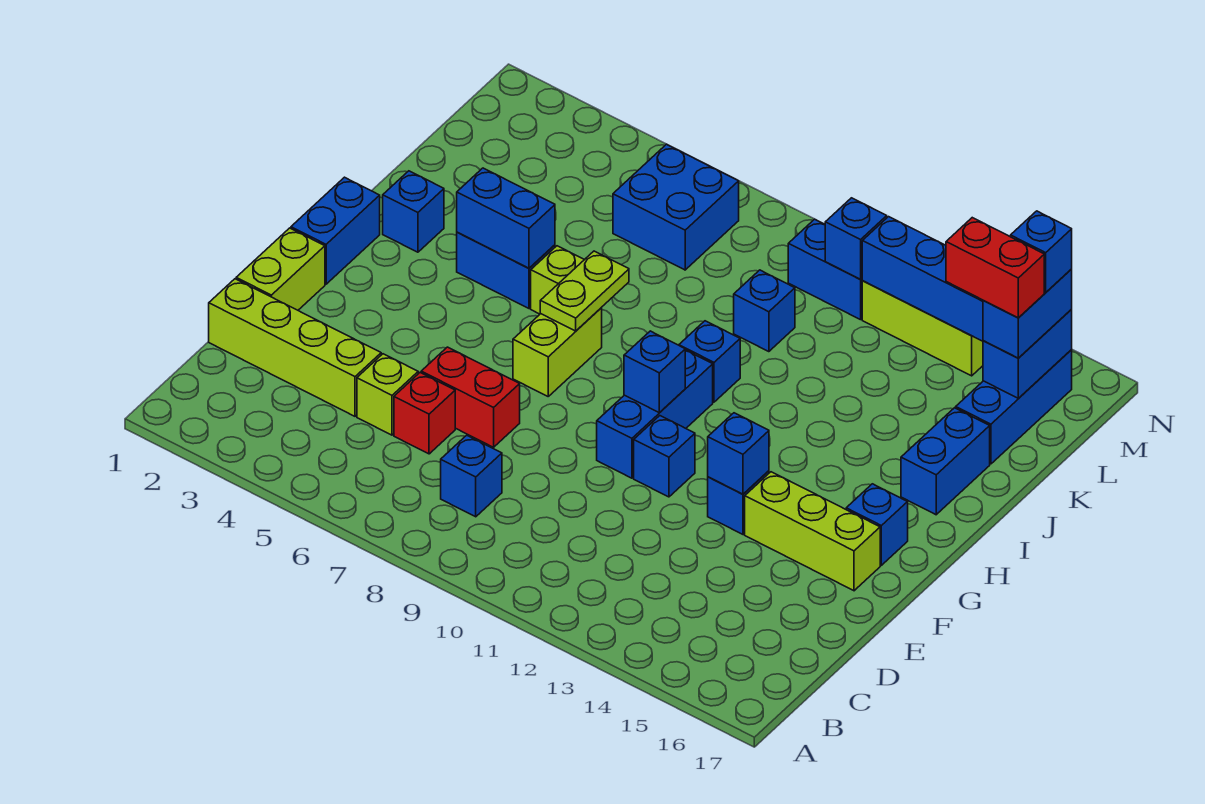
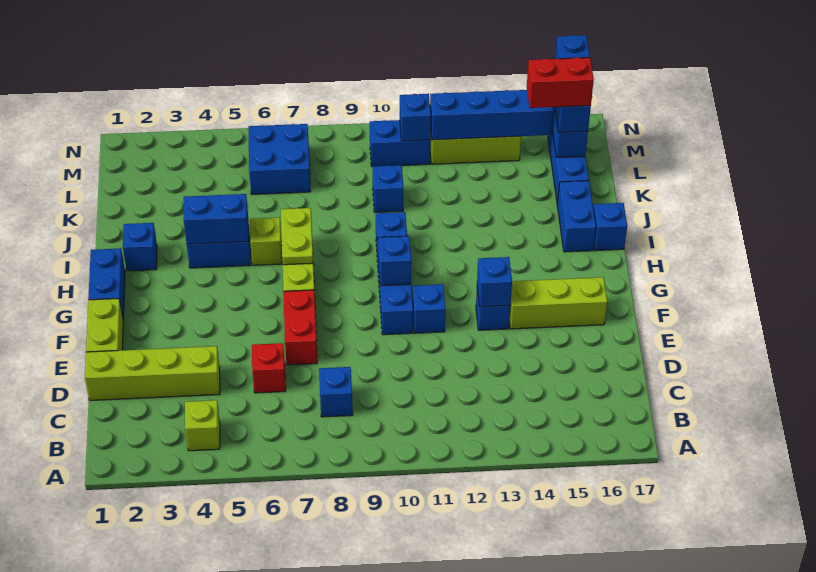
lime brick D5 level 1 -> lime brick B4 level 1
red brick E6:E7 level 1 -> red brick E7:F7 level 1
blue brick G16 level 1 -> blue brick I17 level 1

